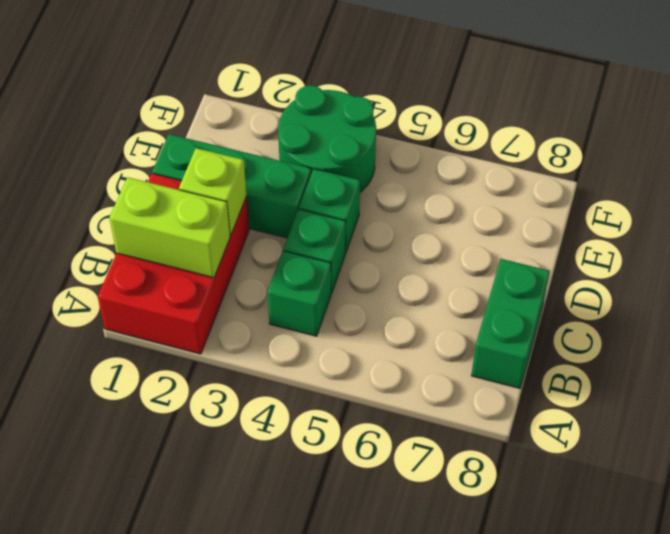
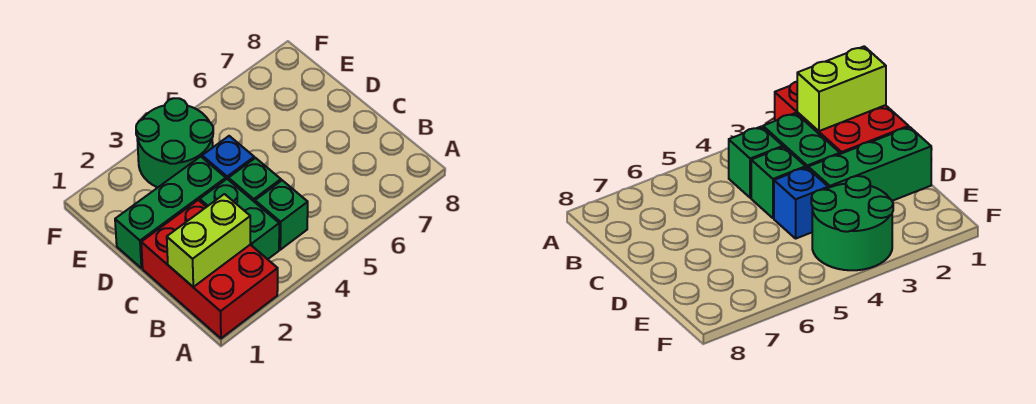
green brick B8:C8 level 1 -> green brick B3:C3 level 1
lime brick C2 level 2 -> none
green brick D4 level 1 -> blue brick D4 level 1

